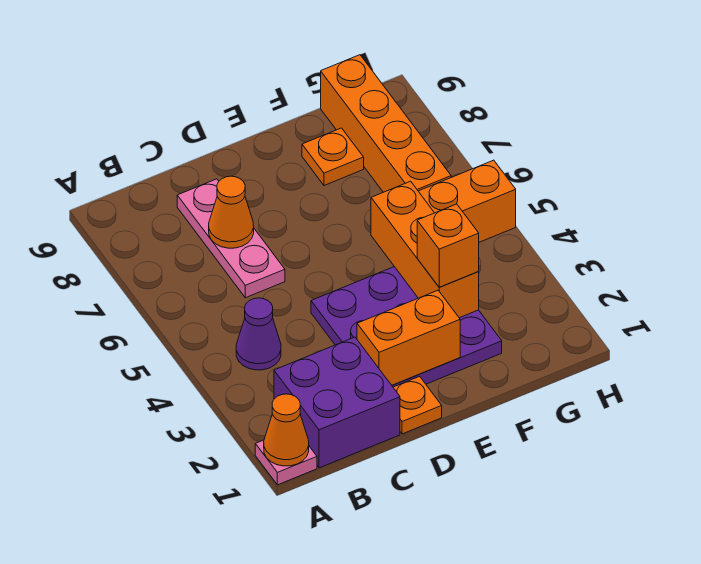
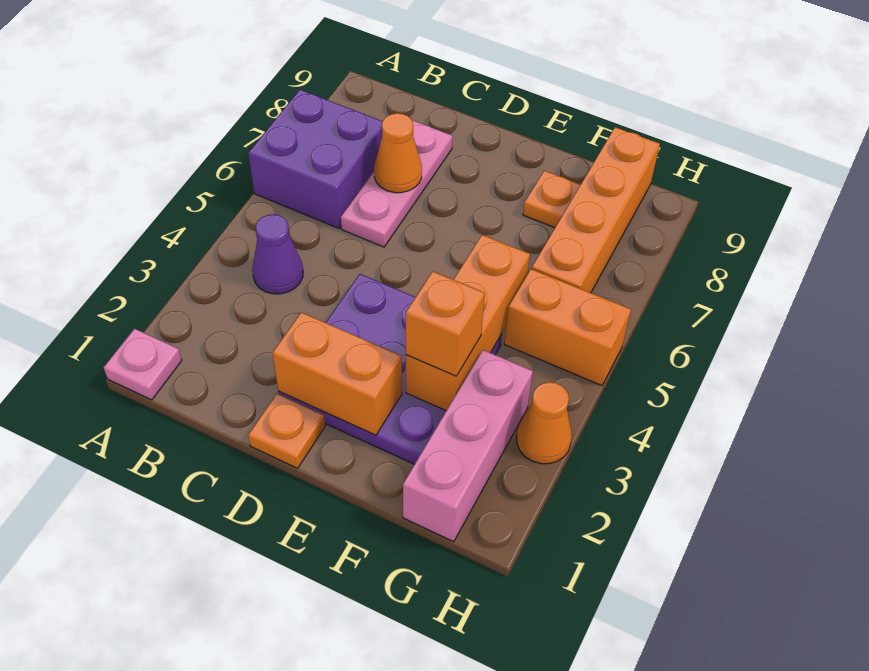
orange cone A1 level 2 -> orange cone H3 level 1
purple brick B1:C2 level 1 -> purple brick A6:B7 level 1
none -> pink brick G1:G3 level 1

